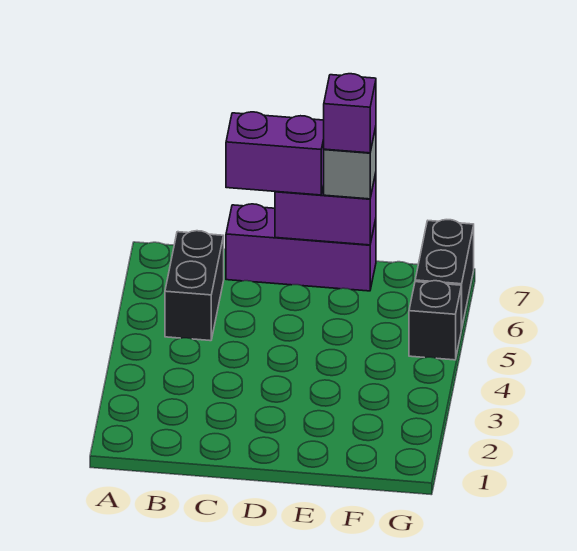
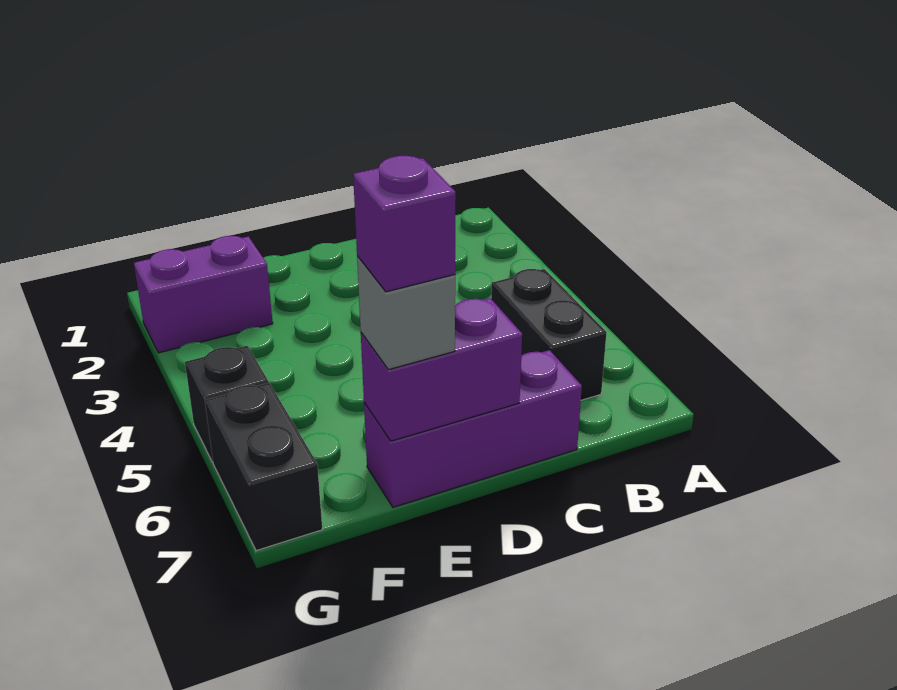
purple brick C7:D7 level 3 -> purple brick F2:G2 level 1

